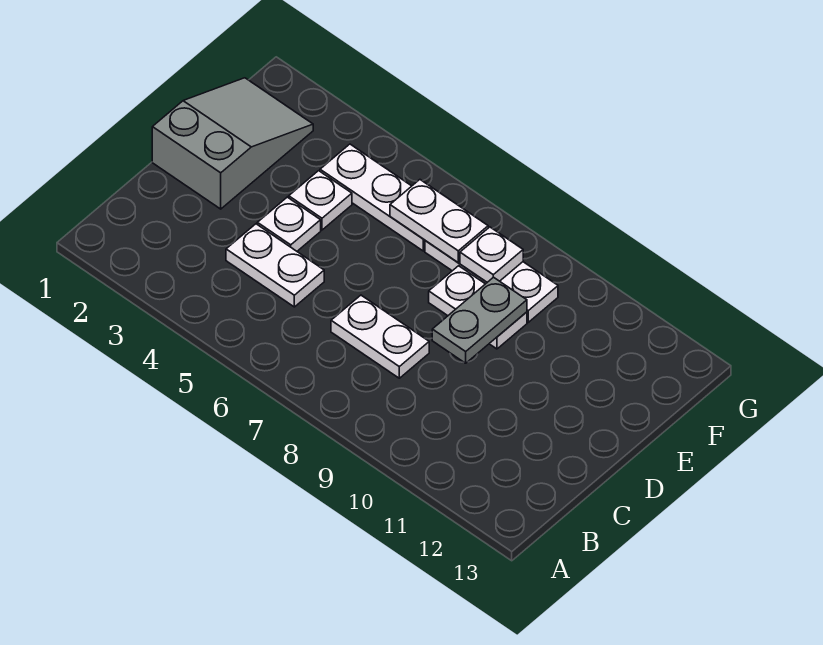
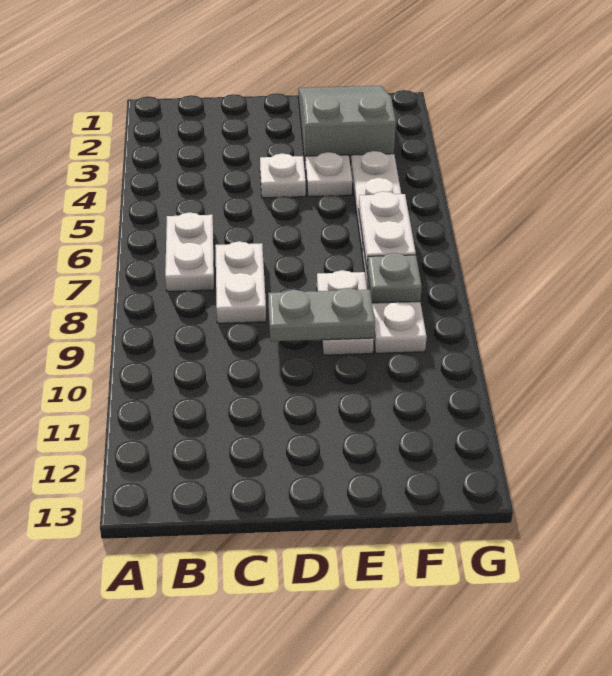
white plate C4:C5 level 1 -> white plate B6:B7 level 1
grey slope D1:F2 level 1 top D -> grey slope E1:F3 level 1 top 3
white plate F8 level 2 -> grey plate F8 level 2

